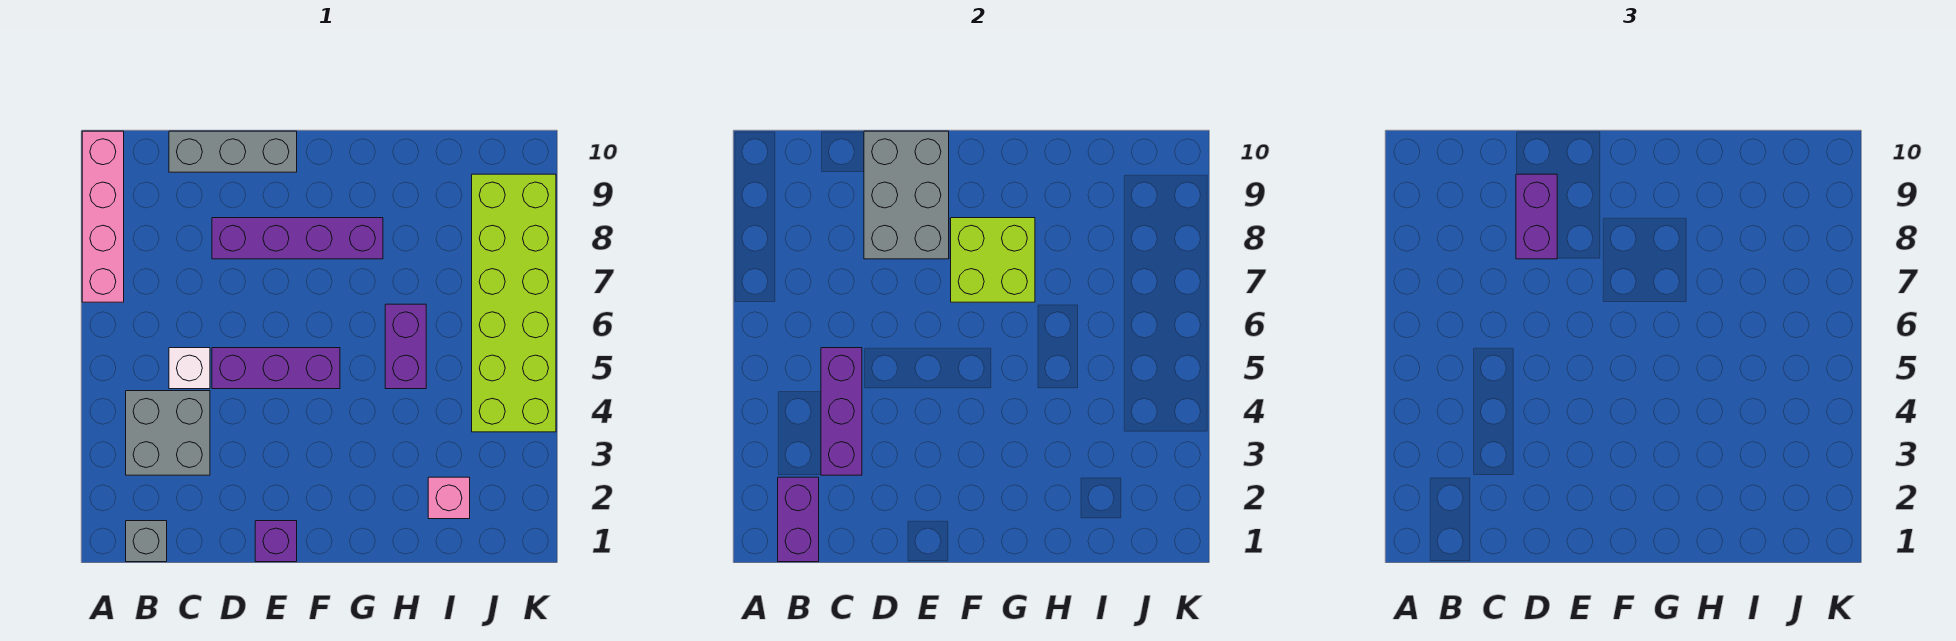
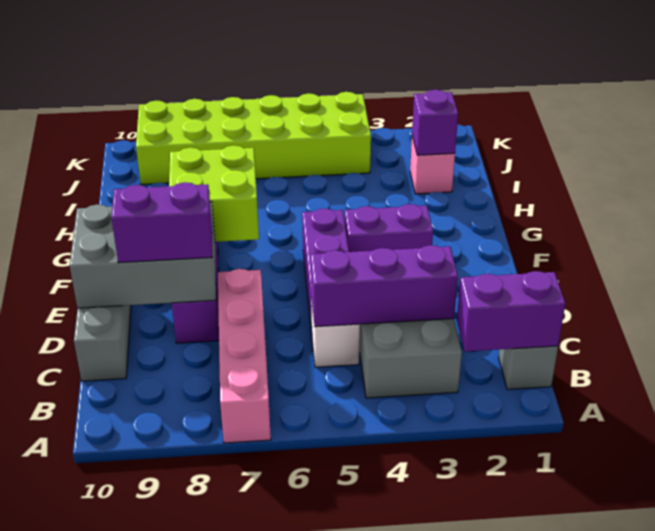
pink brick A7:A10 level 1 -> pink brick A7:D7 level 1
purple brick E1 level 1 -> purple brick I2 level 2
purple brick H5:H6 level 1 -> purple brick F3:F4 level 1

